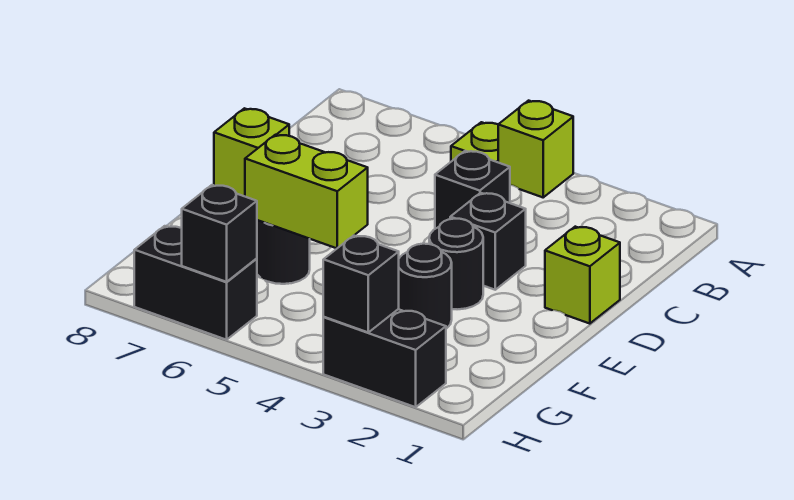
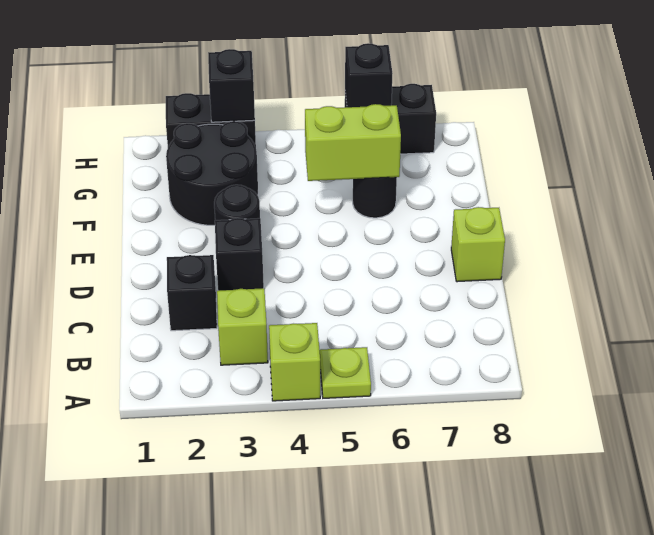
black brick C4 level 1 -> black brick C2 level 1
lime brick D1 level 1 -> lime brick B3 level 1
black round brick F3 level 1 -> black round brick F2:G3 level 1

